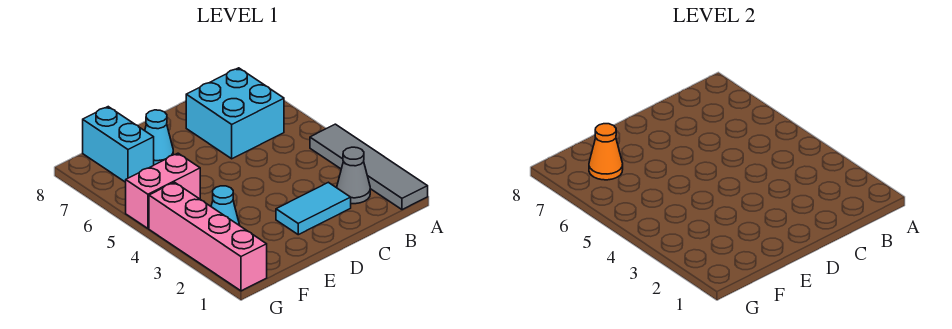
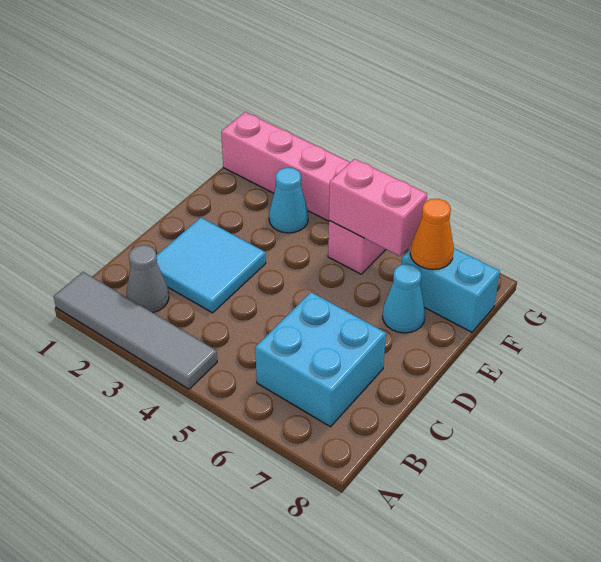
cyan tile C2:D2 level 1 -> cyan tile C2:D3 level 1
none -> pink brick F5:F6 level 2

